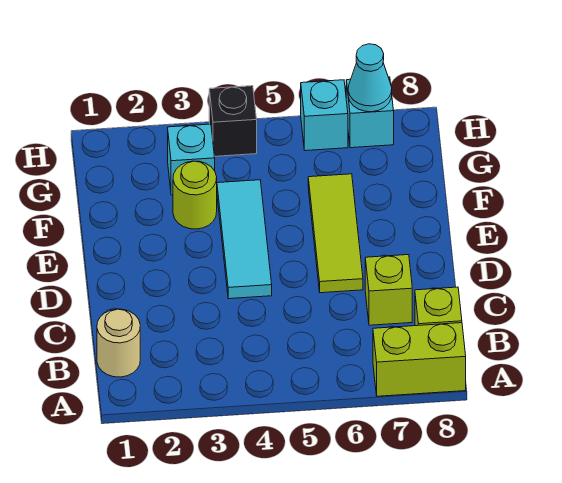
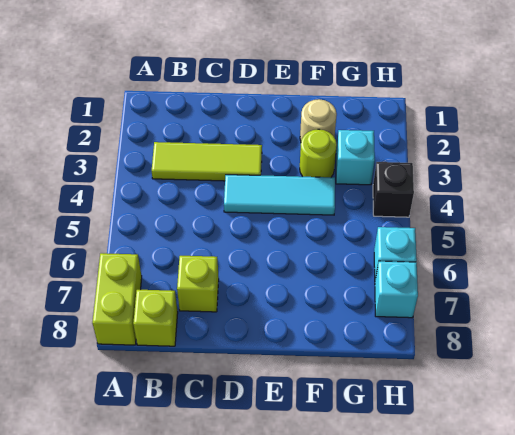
tan round brick B1 level 1 -> tan round brick F2 level 1
lime tile D6:F6 level 1 -> lime tile B3:D3 level 1
cyan cone H7 level 2 -> none

